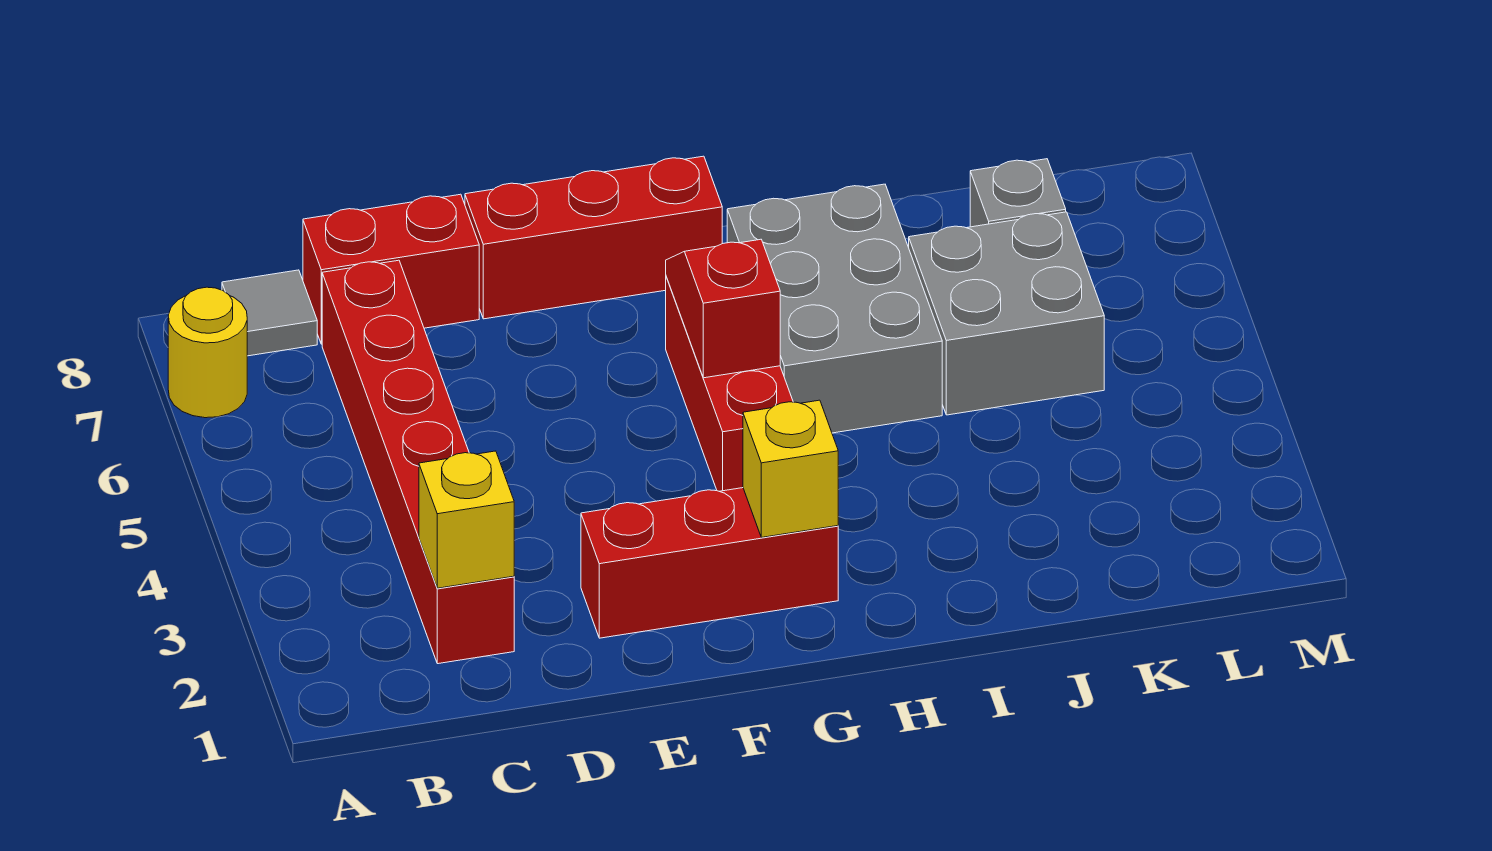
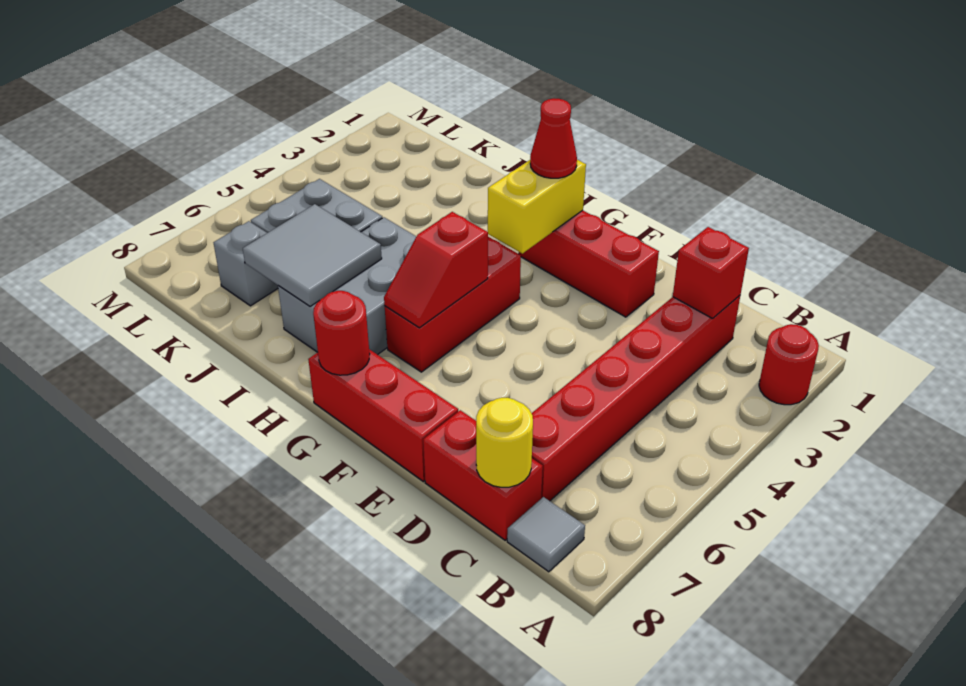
none -> red round brick A2 level 1
yellow round brick A7 level 1 -> yellow round brick C8 level 2
yellow brick C2 level 2 -> red brick C2 level 2
yellow brick G2 level 2 -> yellow brick G2:G3 level 2
none -> red cone G2 level 3
none -> red round brick G8 level 2
none -> grey tile I6:J7 level 2

